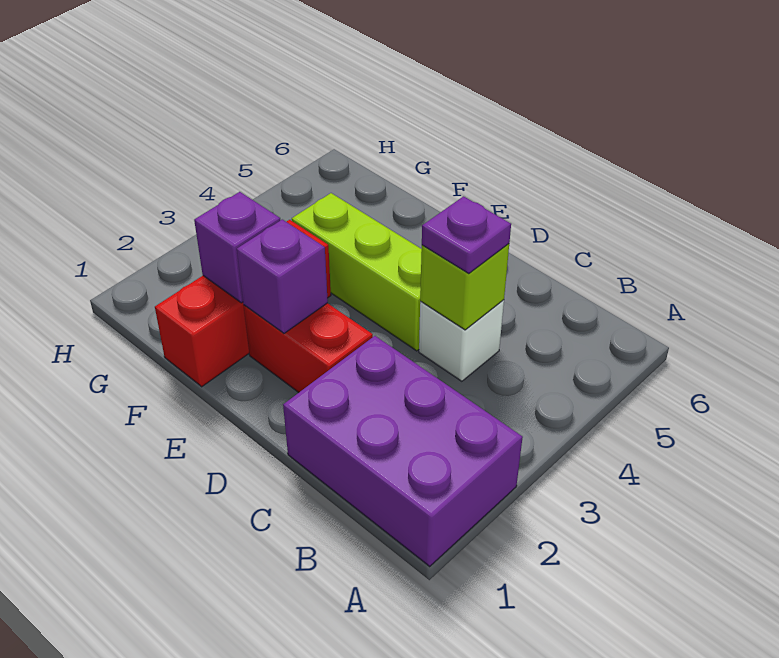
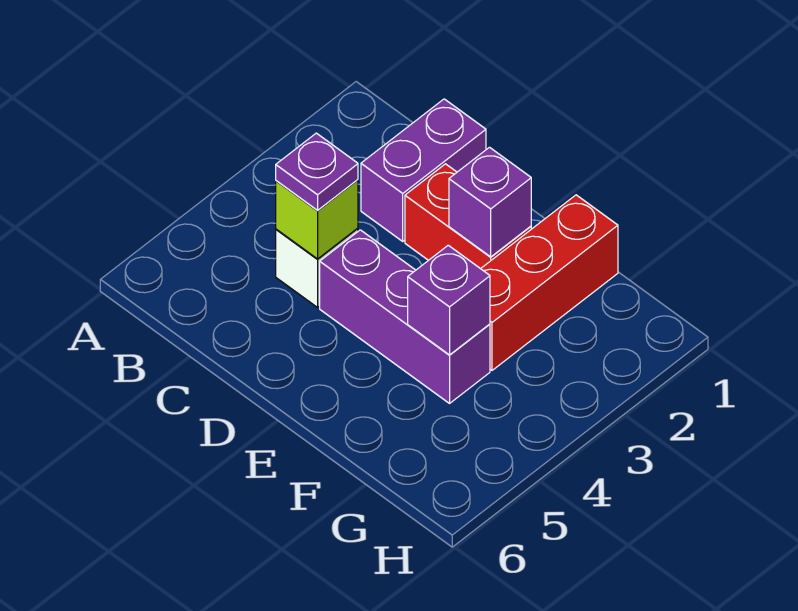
purple brick A1:C2 level 1 -> purple brick C1:C2 level 1
lime brick D4:F4 level 1 -> purple brick D4:F4 level 1
purple brick F2 level 2 -> purple brick F4 level 2

